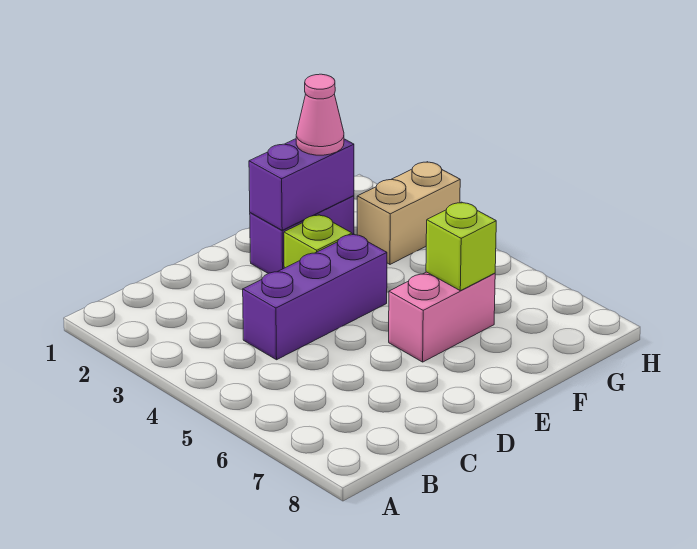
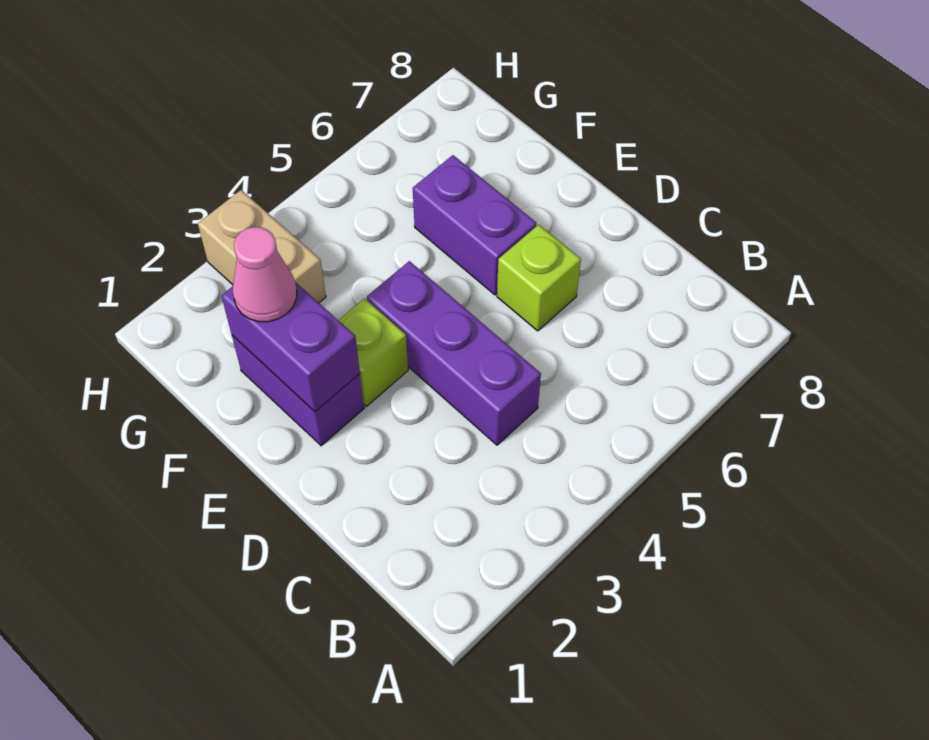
pink brick E6:F6 level 1 -> purple brick E6:F6 level 1
lime brick F6 level 2 -> lime brick D6 level 1

